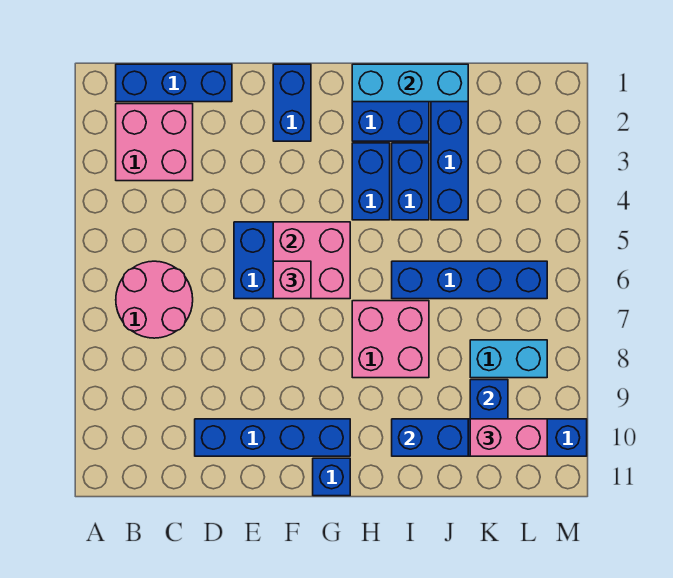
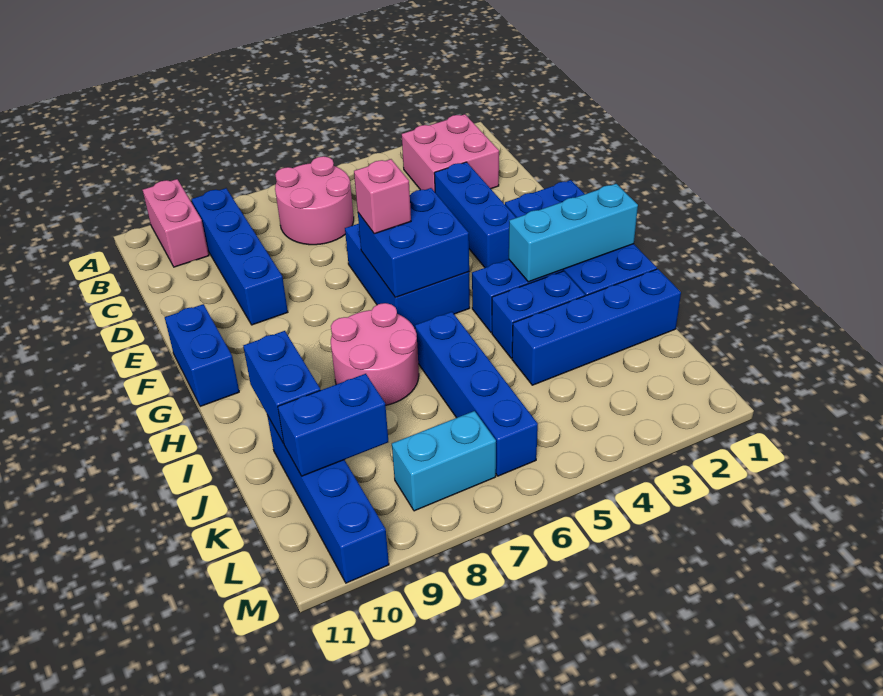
blue brick B1:D1 level 1 -> blue brick D3:F3 level 1
blue brick D10:G10 level 1 -> blue brick B9:E9 level 1
pink brick F5:G6 level 2 -> blue brick F5:G6 level 2
blue brick G11 level 1 -> blue brick F11:G11 level 1
cyan brick H1:J1 level 2 -> cyan brick H1:H3 level 2
pink brick H7:I8 level 1 -> pink round brick H7:I8 level 1
cyan brick K8:L8 level 1 -> cyan brick L7:L8 level 1
pink brick K10:L10 level 3 -> pink brick A10:B10 level 1

